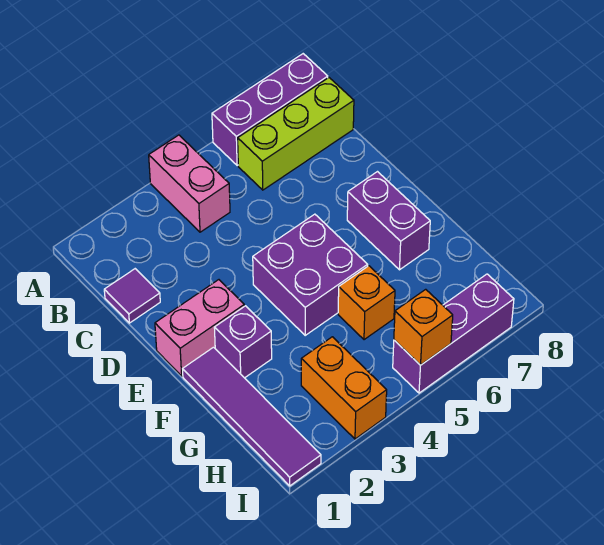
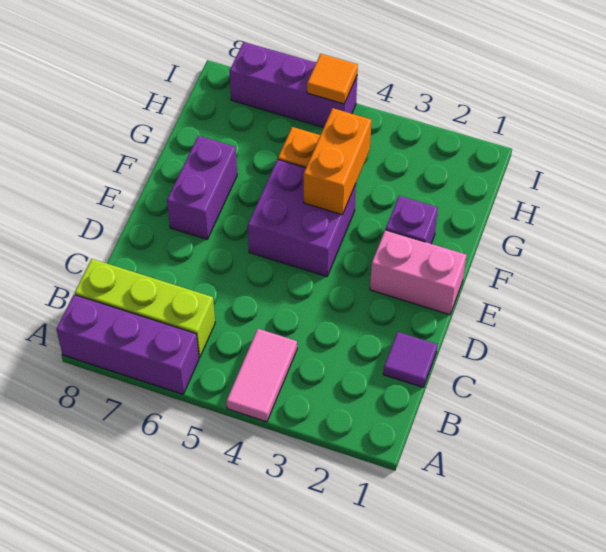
pink brick A4:B4 level 1 -> pink tile A4:B4 level 1
purple tile F1:I1 level 1 -> none
orange brick H3:I3 level 1 -> orange brick F4:G4 level 2
orange brick I5 level 2 -> orange tile I5 level 2

